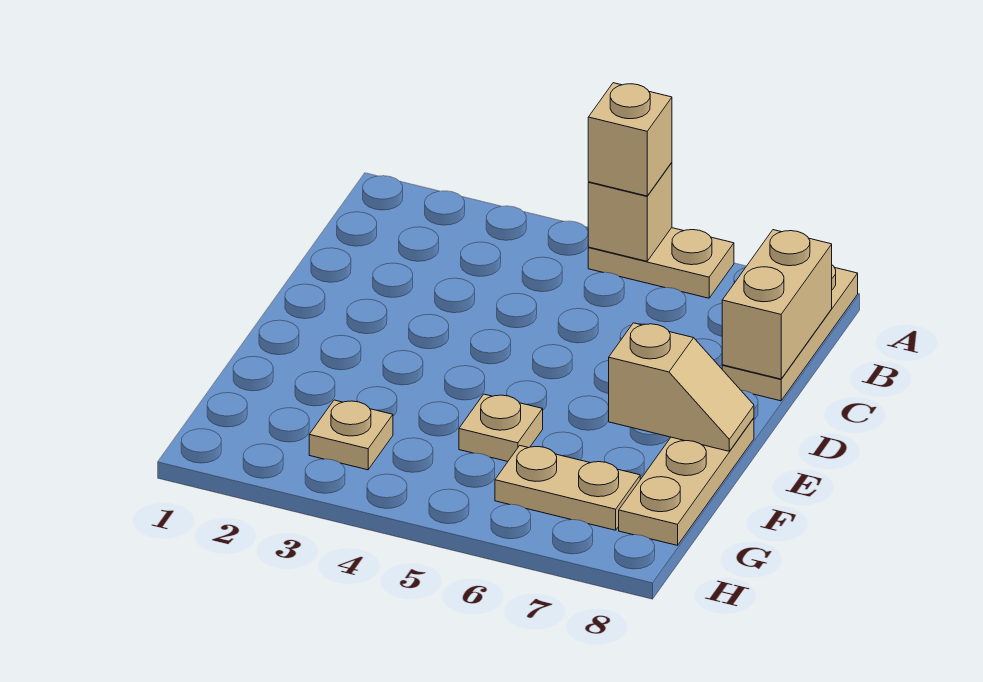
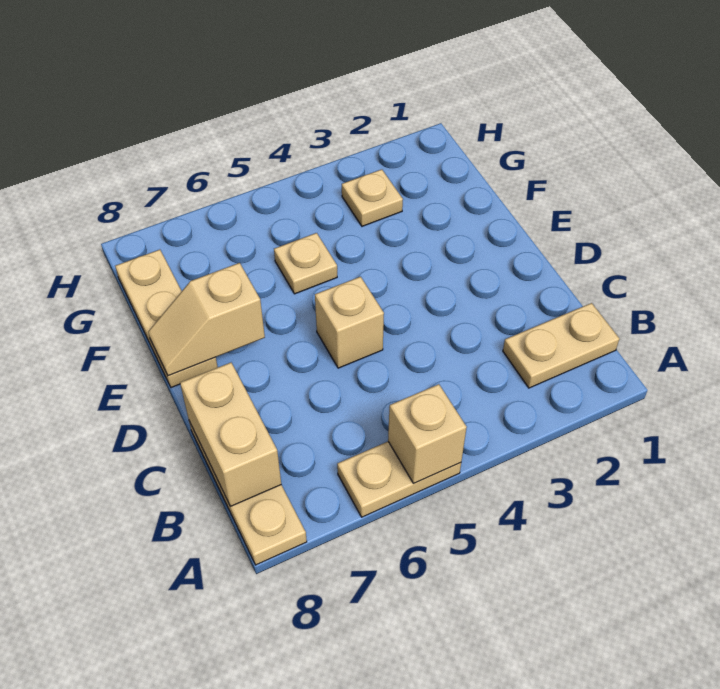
tan brick A5 level 3 -> tan brick D5 level 1
tan plate G6:G7 level 1 -> tan plate B1:B2 level 1

